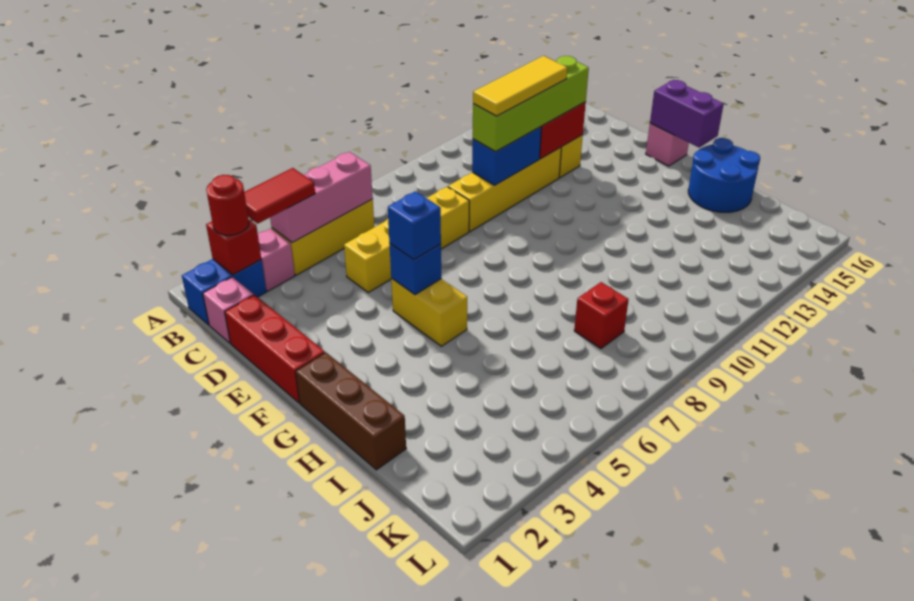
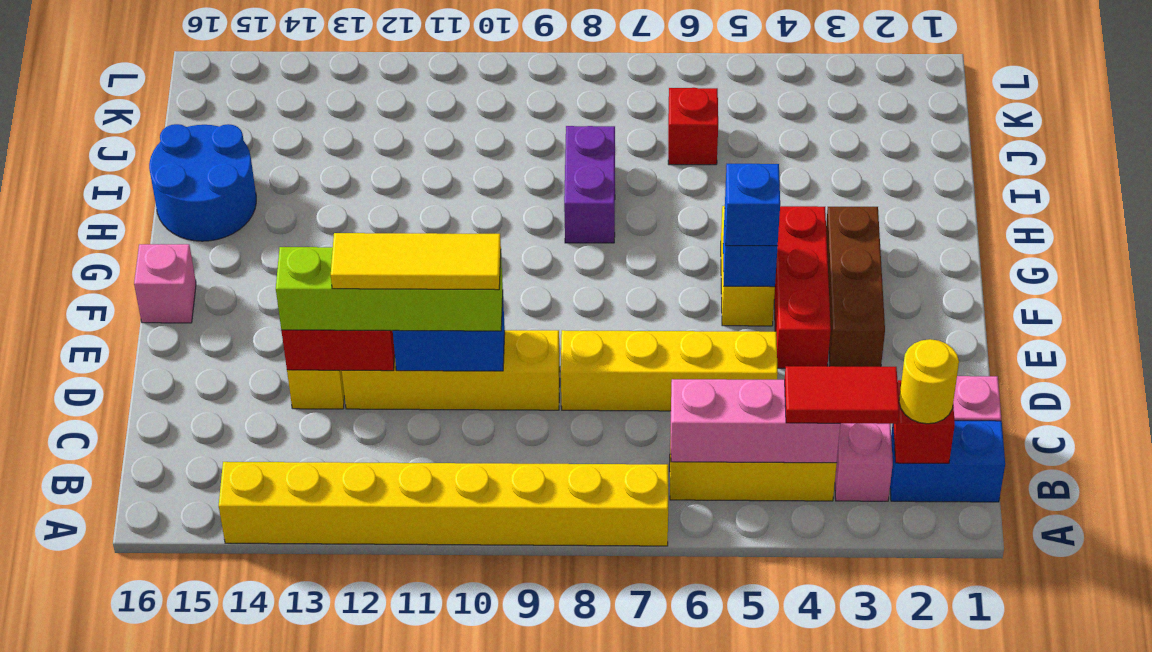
none -> yellow brick A7:A14 level 1
red round brick B2 level 3 -> yellow round brick B2 level 3
red brick D1:F1 level 1 -> red brick E4:G4 level 1
purple brick F16:G16 level 2 -> purple brick H8:I8 level 1
brown brick G1:I1 level 1 -> brown brick E3:G3 level 1
red brick J8 level 1 -> red brick J6 level 1

